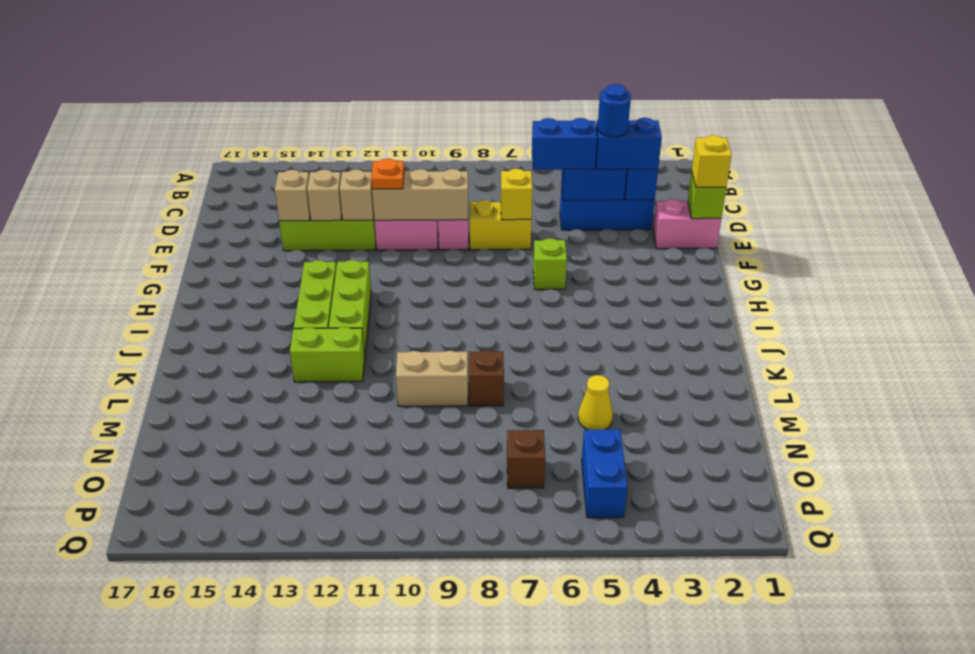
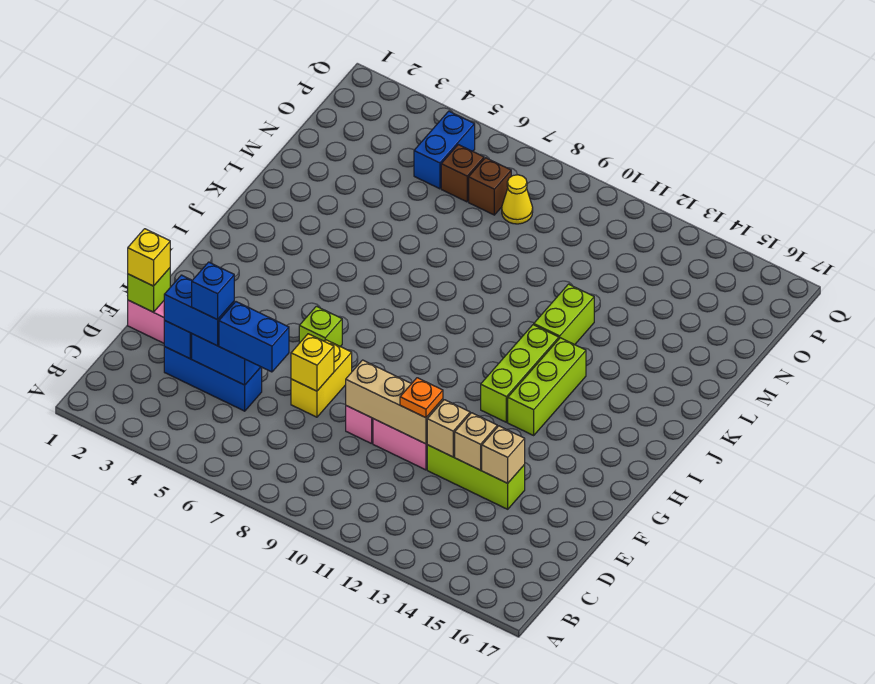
blue round brick D4 level 4 -> blue brick D4 level 4
yellow brick E7:E8 level 1 -> yellow brick E7:F7 level 1
lime brick K12:K13 level 1 -> lime brick K12:L12 level 1
brown brick L8 level 1 -> brown brick O6 level 1
tan brick L9:L10 level 1 -> none
yellow cone M5 level 1 -> yellow cone O8 level 1

